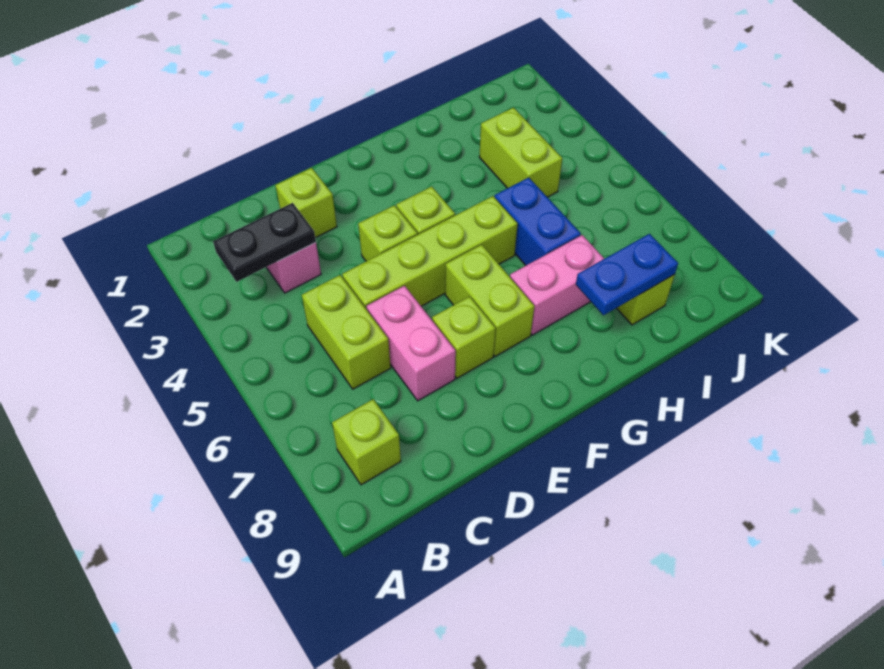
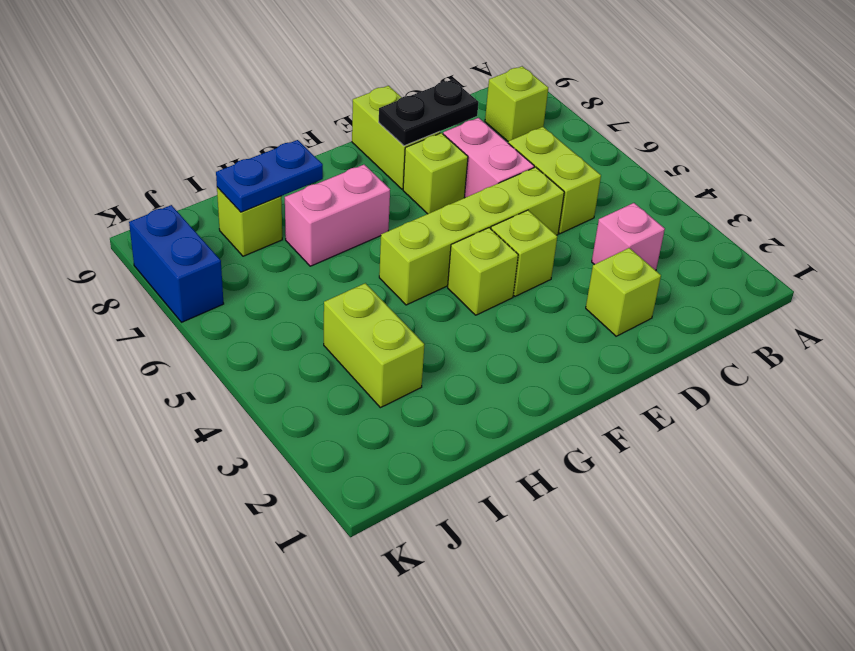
black plate B3:C3 level 2 -> black plate D8:E8 level 2
lime brick F6:F7 level 1 -> lime brick E8:E9 level 1
blue brick H5:H6 level 1 -> blue brick K7:K8 level 1

